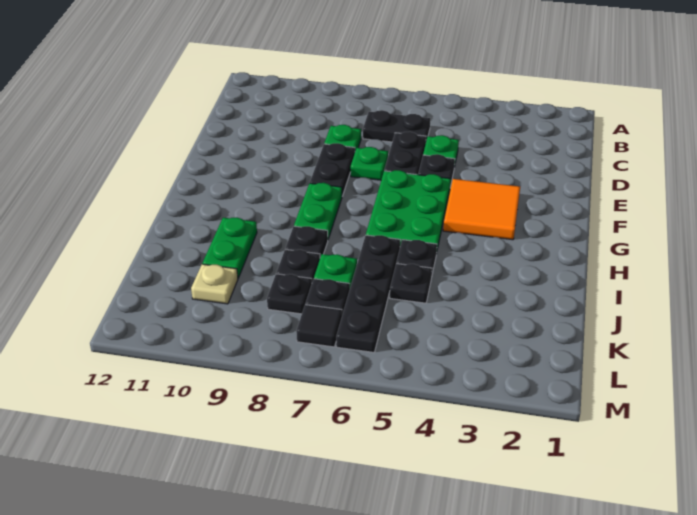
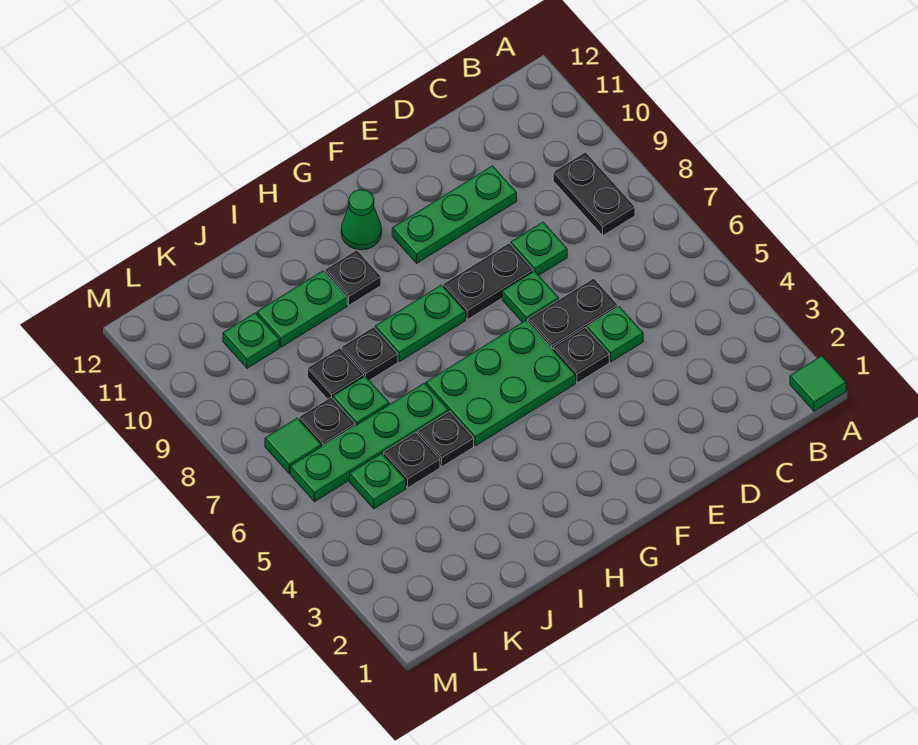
none -> green tile A1 level 1
black plate C6:C7 level 1 -> black plate B8:B9 level 1
none -> green plate D10:F10 level 1
orange tile F3:G4 level 1 -> none
none -> green cone G11 level 1
black plate I6:L6 level 1 -> green plate I6:L6 level 1
none -> green plate K5 level 1
black plate K8 level 1 -> black plate H10 level 1
tan plate K10 level 1 -> green plate K10 level 1
black tile L7 level 1 -> green tile L7 level 1

